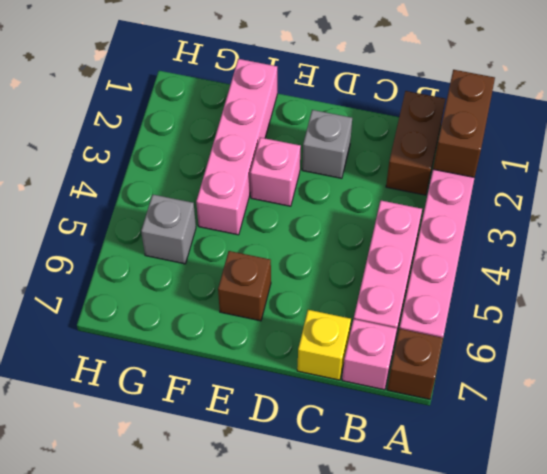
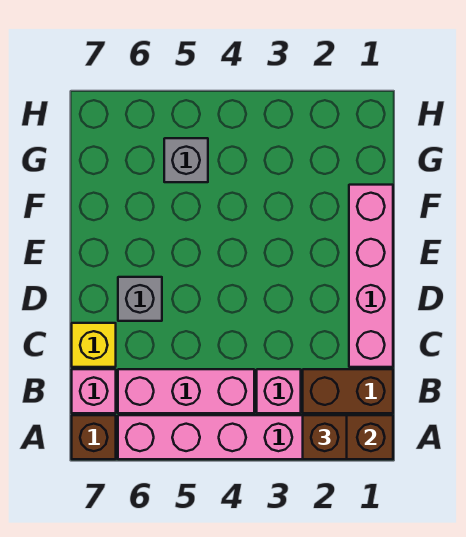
grey brick D2 level 1 -> grey brick D6 level 1
pink brick E3 level 1 -> pink brick B3 level 1
brown brick E6 level 1 -> brown brick A2 level 3
pink brick F1:F4 level 1 -> pink brick C1:F1 level 1

